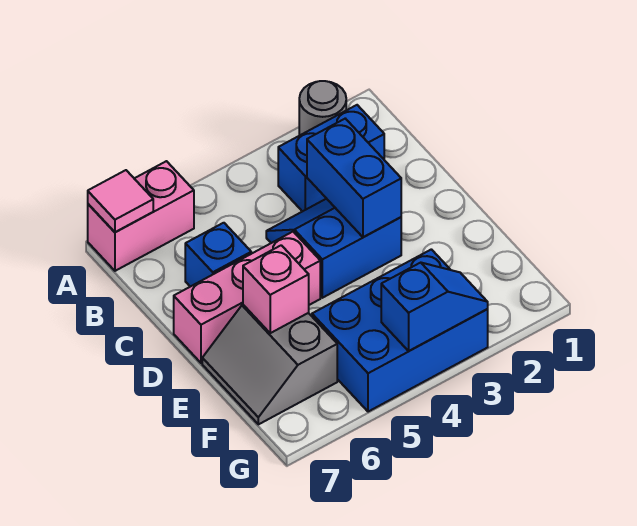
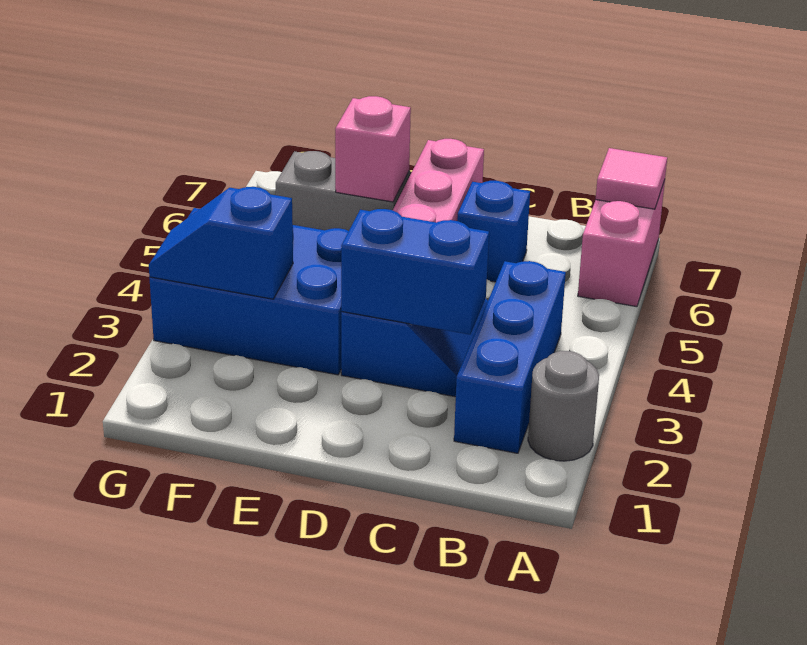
blue brick B2:B3 level 1 -> blue brick B2:B4 level 1
blue brick F3:G5 level 1 -> blue brick E3:G4 level 1
blue slope G3:G4 level 2 top 4 -> blue slope F3:G3 level 2 top F

